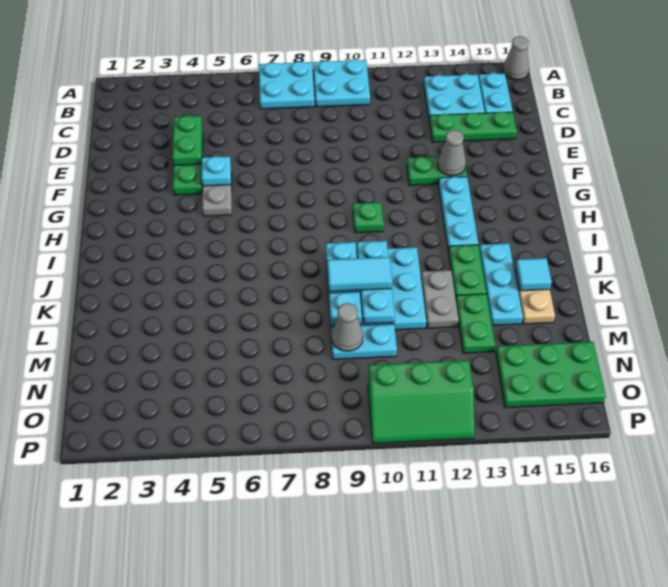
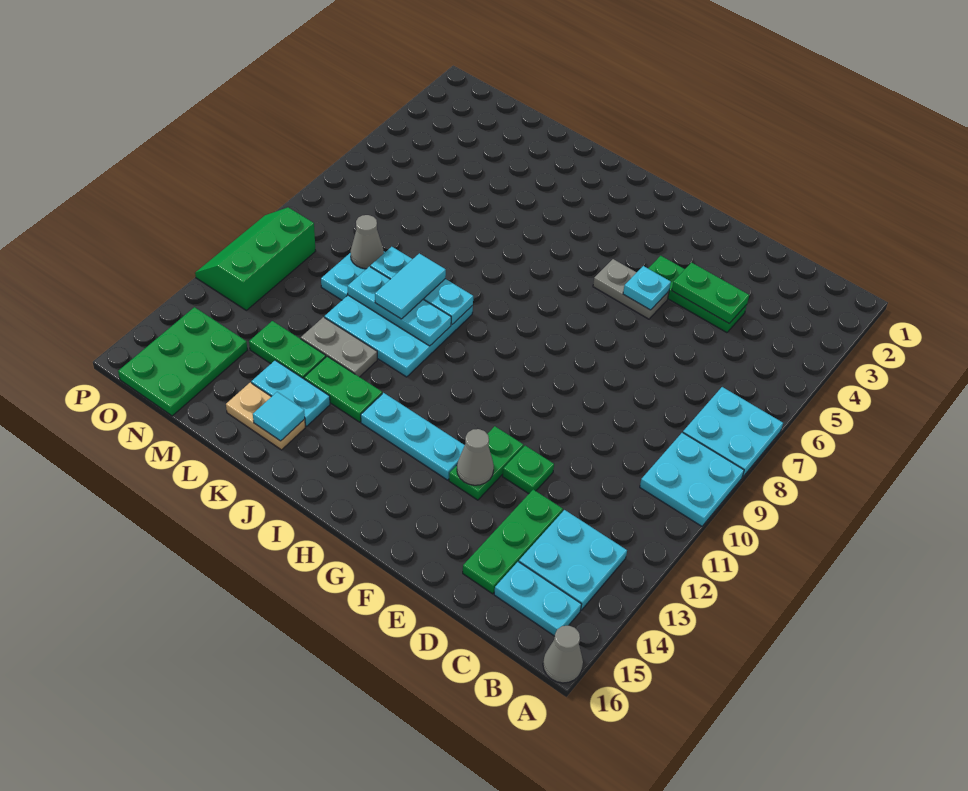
green plate H10 level 1 -> green plate E12 level 1
cyan plate J14:L14 level 1 -> cyan plate K14:L14 level 1

